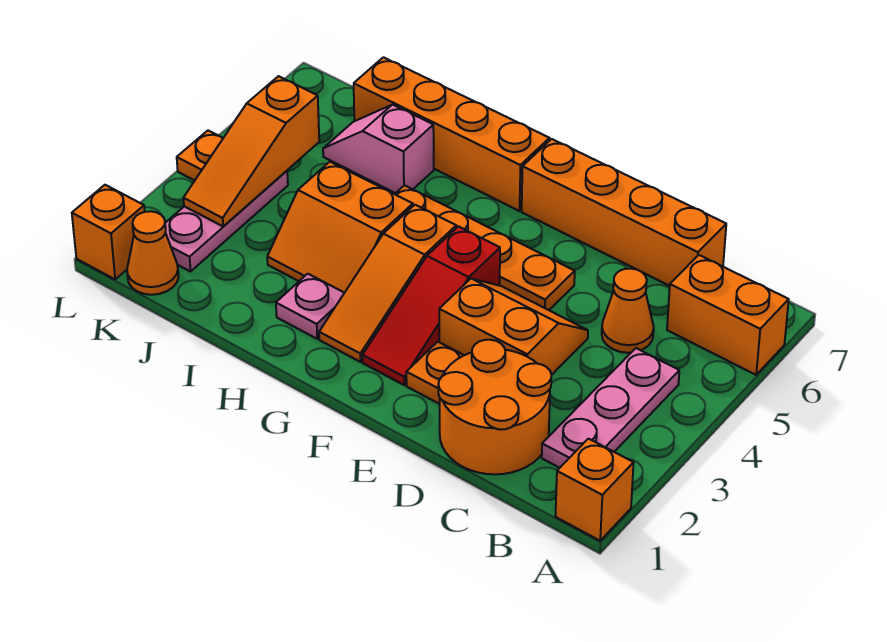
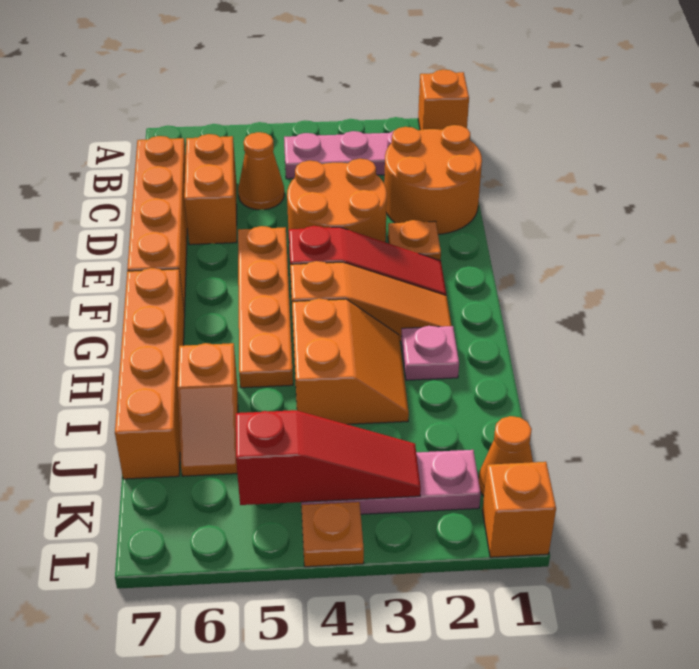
orange brick A6:B6 level 1 -> orange brick C6:D6 level 1
orange slope D3:E4 level 1 top 3 -> orange round brick D3:E4 level 1
pink slope I6:J6 level 1 top I -> orange slope I6:J6 level 1 top I
orange slope K3:K5 level 2 top 5 -> red slope K3:K5 level 2 top 5

